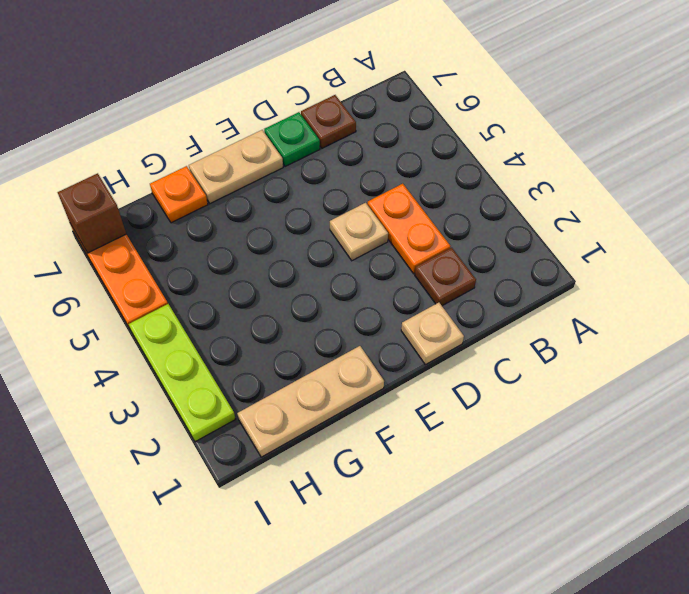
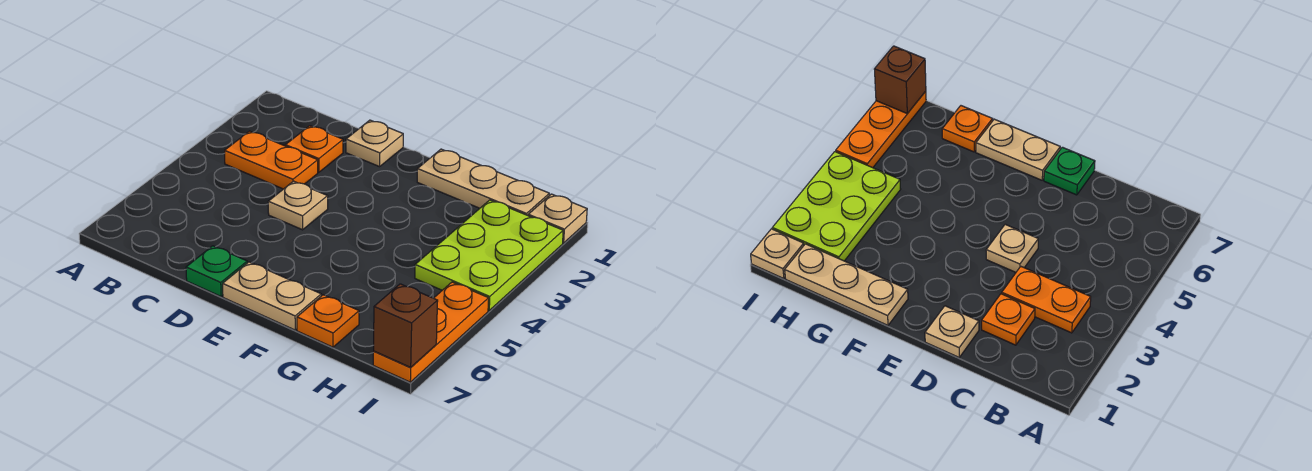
brown plate C2 level 1 -> orange plate C2 level 1
orange plate C3:C4 level 1 -> orange plate B3:C3 level 1
brown plate C7 level 1 -> none
none -> tan plate I1 level 1
lime plate I2:I4 level 1 -> lime plate H2:I4 level 1

